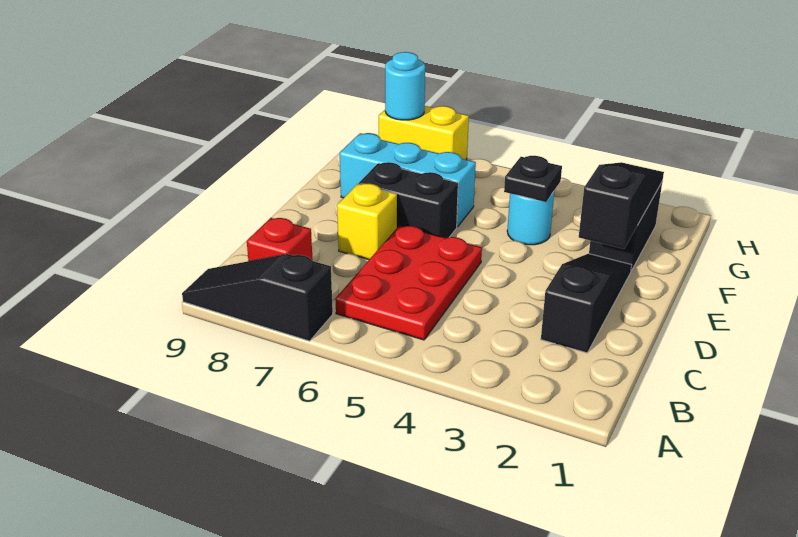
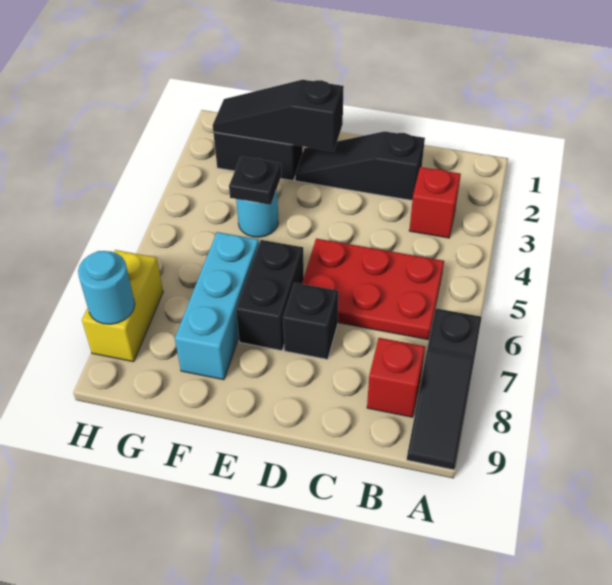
none -> red brick B3 level 1
yellow brick D7 level 1 -> black brick D7 level 1

